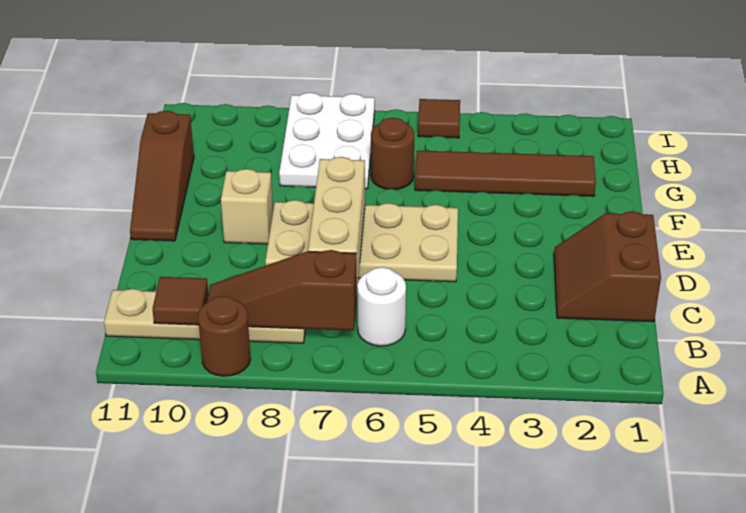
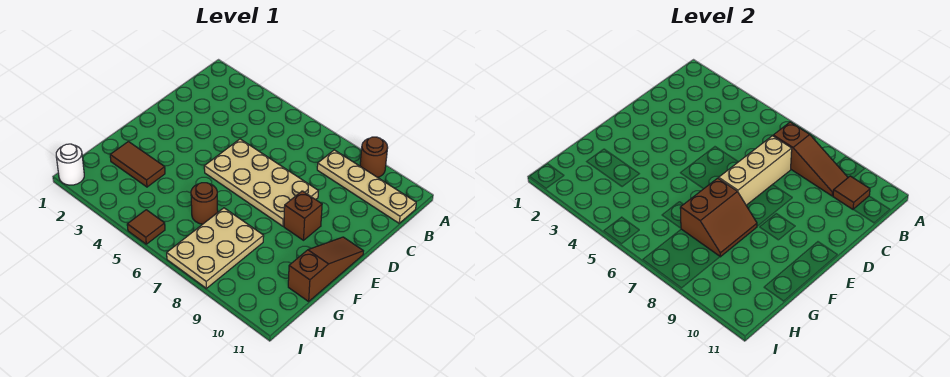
white round brick B6 level 1 -> white round brick I1 level 1
brown slope C1:D2 level 1 top 1 -> brown slope F7:G8 level 2 top 7
tan brick E9 level 1 -> brown brick E9 level 1
brown tile G2:G5 level 1 -> brown tile G2:G3 level 1
white plate G7:I8 level 1 -> tan plate G7:I8 level 1

